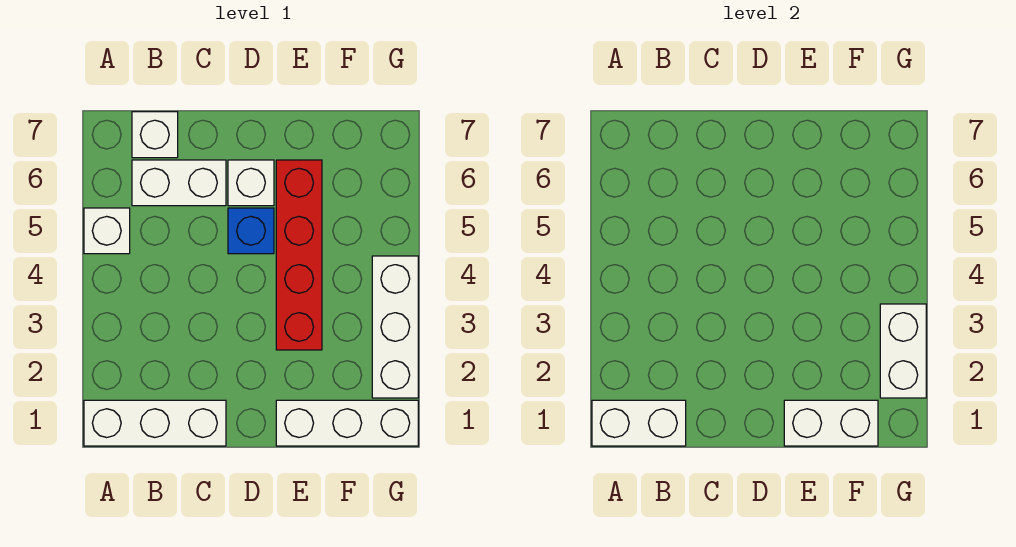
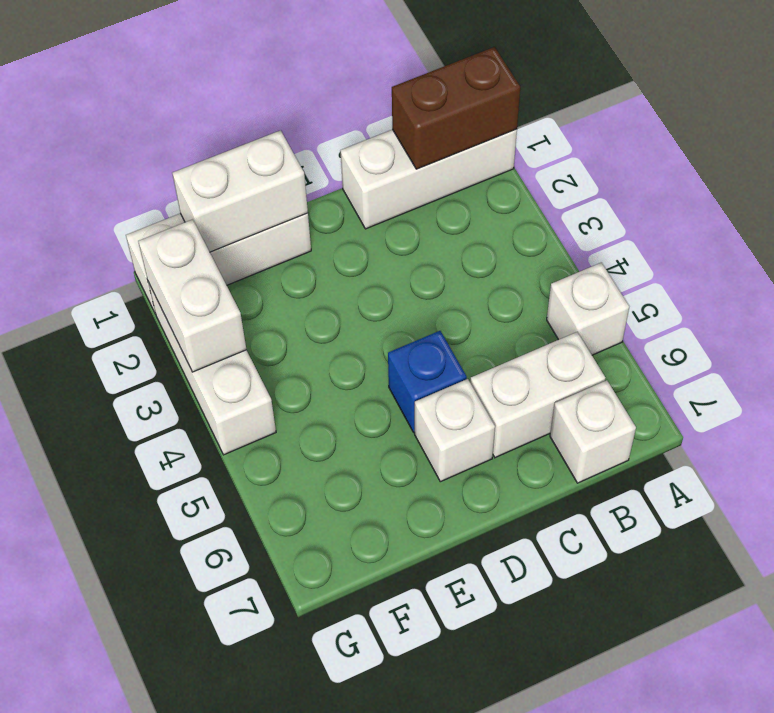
white brick A1:B1 level 2 -> brown brick A1:B1 level 2
red brick E3:E6 level 1 -> none

